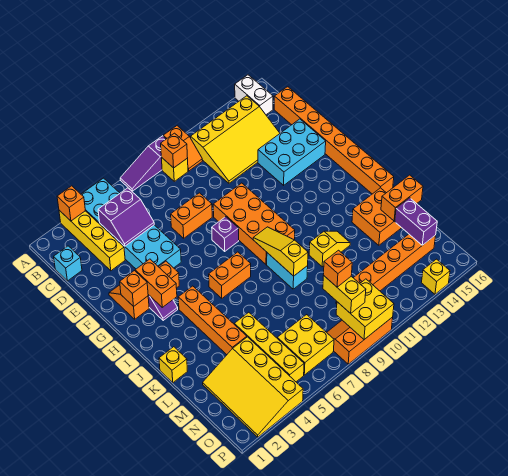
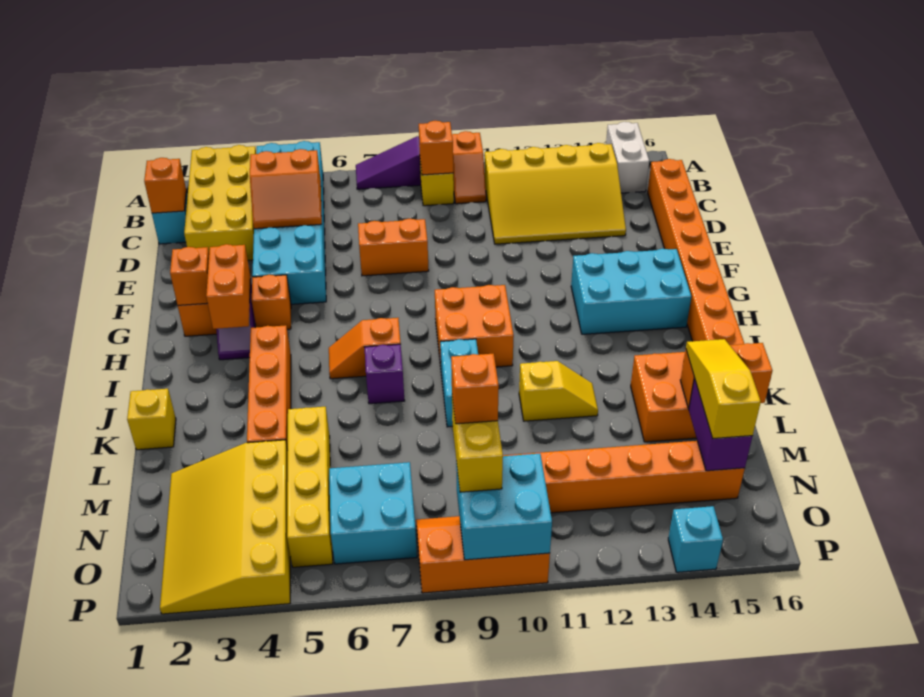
yellow brick A3:D3 level 1 -> yellow brick A2:D3 level 1
orange brick A3 level 2 -> orange brick C1 level 2
purple slope C4:D5 level 2 top C -> orange slope C4:D5 level 2 top C
cyan brick E13:F15 level 1 -> cyan brick G13:H15 level 1
orange brick F9:I10 level 1 -> orange brick H9:I10 level 1
purple brick G8 level 1 -> purple brick J7 level 1
orange brick I6:I7 level 1 -> orange slope I6:I7 level 1 top 7
yellow slope I9:K9 level 2 top K -> yellow slope L15:N15 level 3 top N
yellow brick N6:O7 level 1 -> cyan brick N6:O7 level 1
yellow brick O9:P10 level 2 -> cyan brick O9:P10 level 2
yellow brick P14 level 1 -> cyan brick P14 level 1

